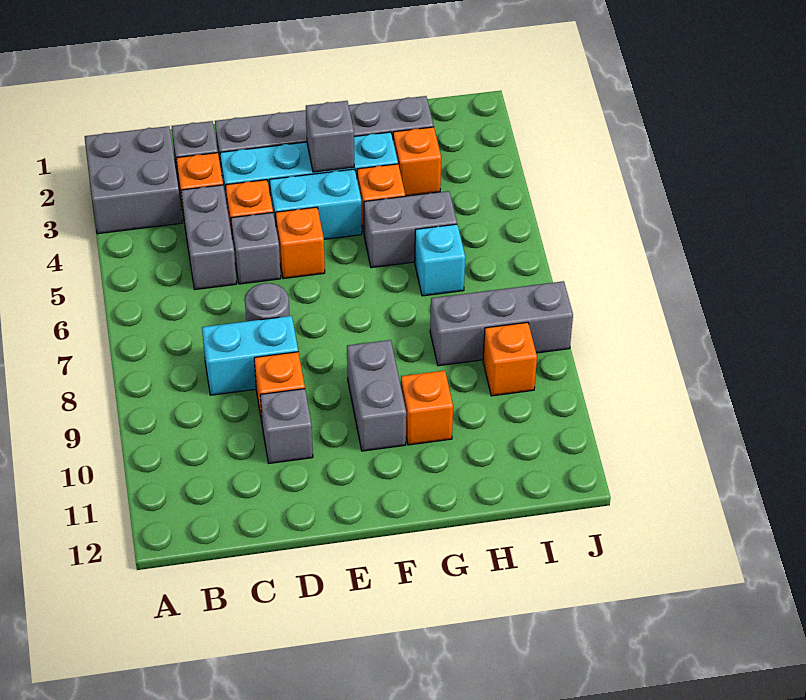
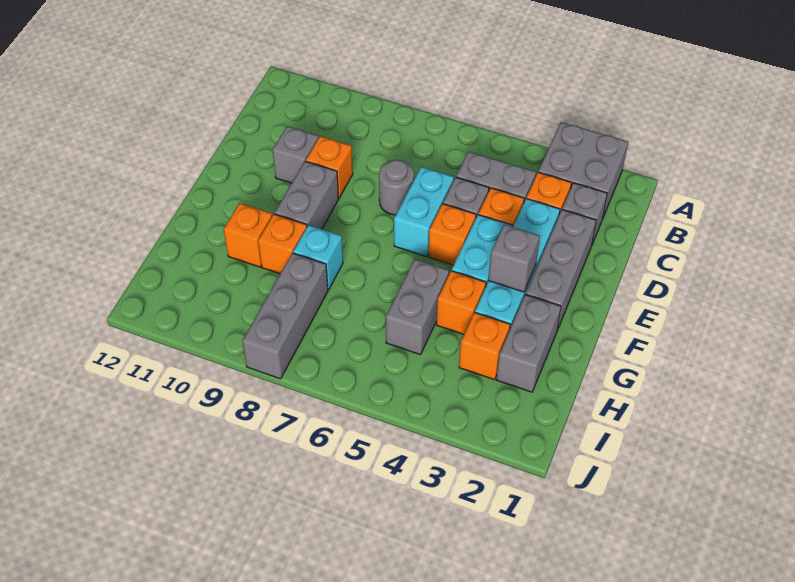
cyan brick C8:D8 level 1 -> cyan brick D6:E6 level 1
grey brick F9:F10 level 1 -> grey brick E9:F9 level 1
cyan brick H6 level 1 -> cyan brick G8 level 1
orange brick I9 level 1 -> orange brick G9 level 1

